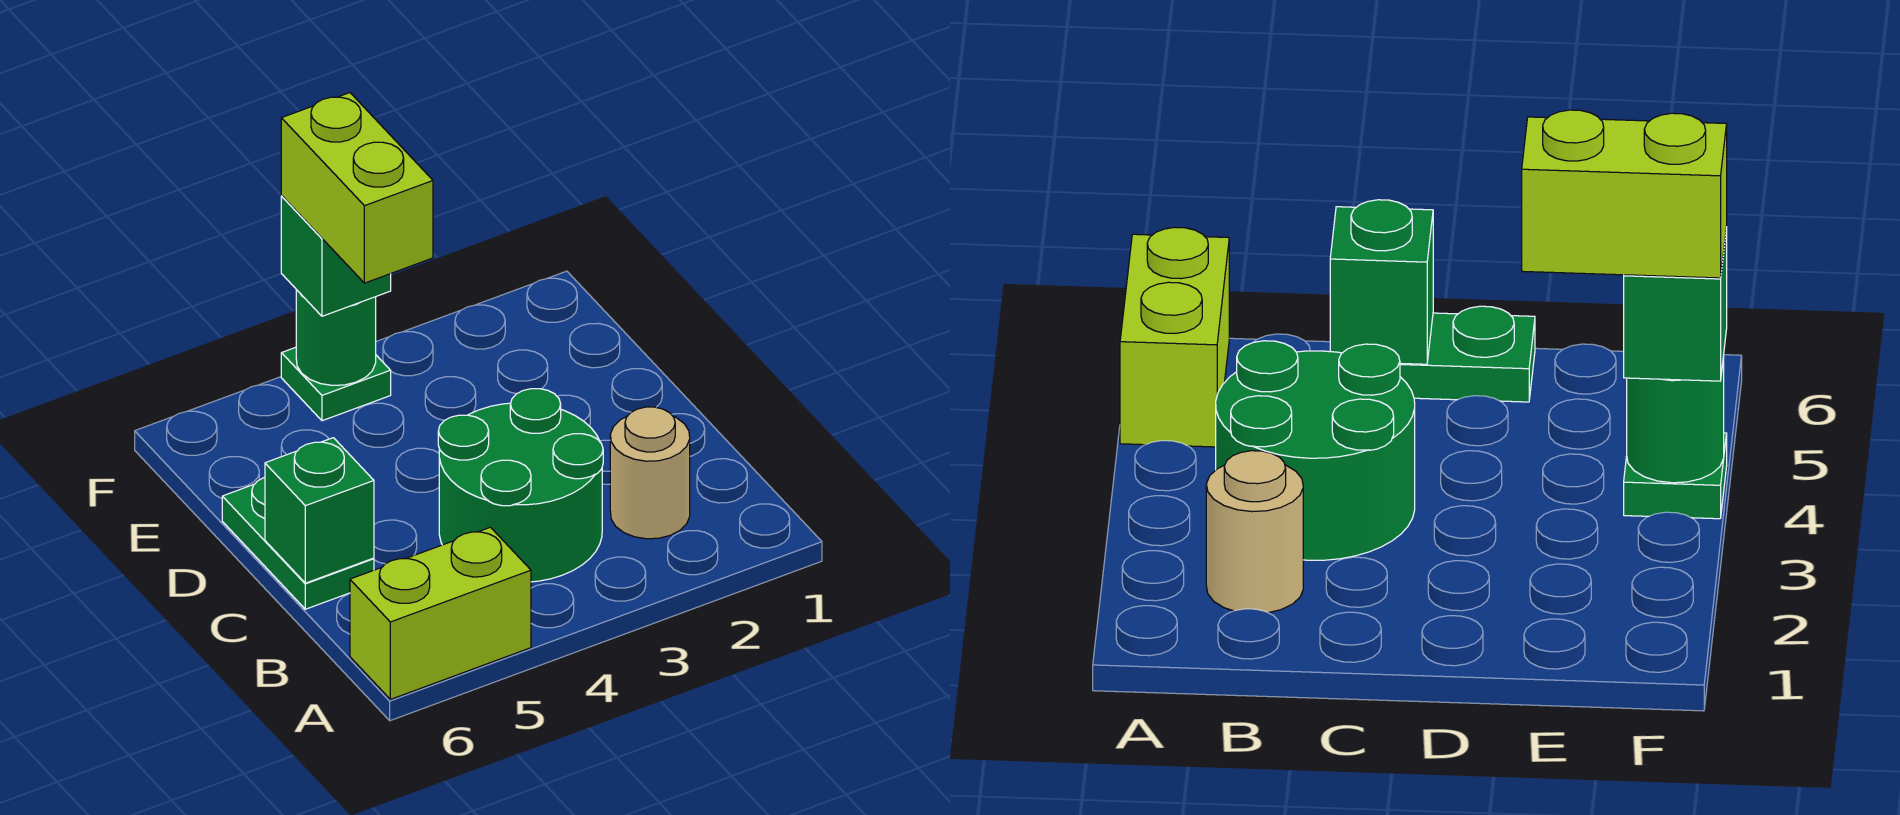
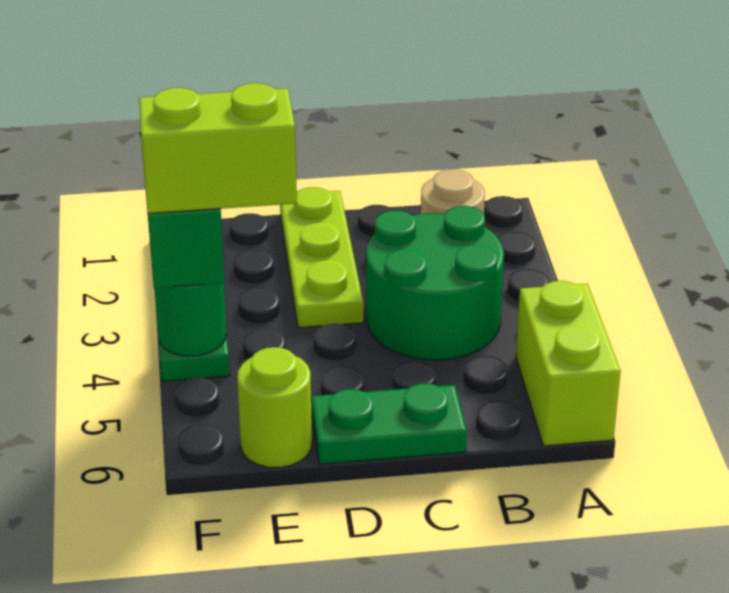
green brick C6 level 2 -> none
none -> lime plate D1:D3 level 1
none -> lime round brick E6 level 1

